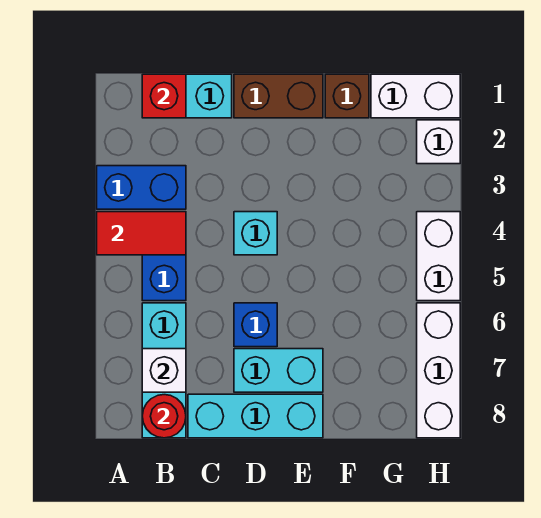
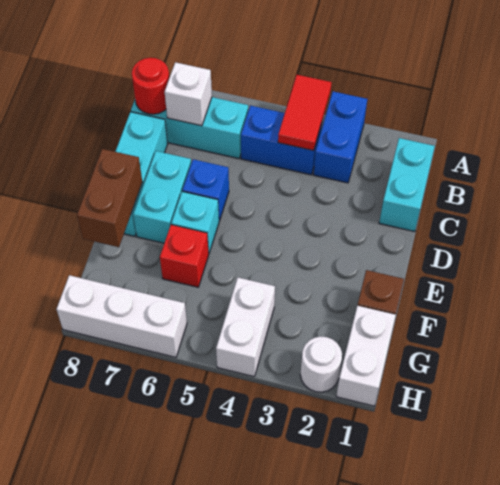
red brick B1 level 2 -> red brick F6 level 1
brown brick D1:E1 level 1 -> brown brick E8:F8 level 2
cyan brick D4 level 1 -> cyan brick E6 level 1
white brick H2 level 1 -> white round brick H2 level 1
white brick H4:H5 level 1 -> white brick G4:H4 level 1

